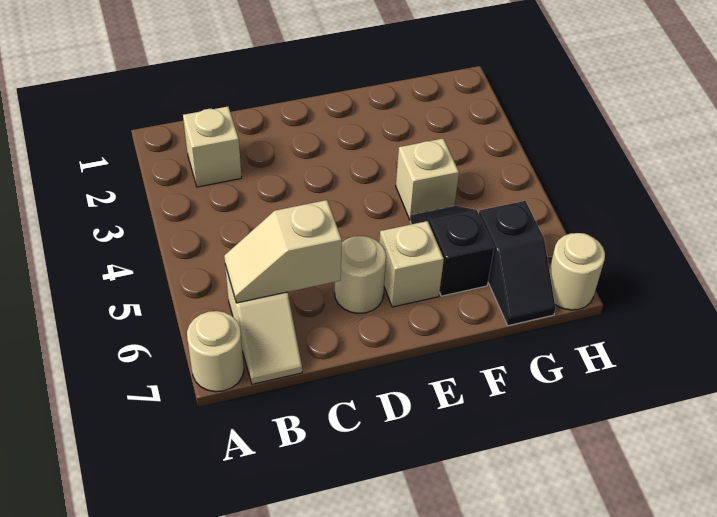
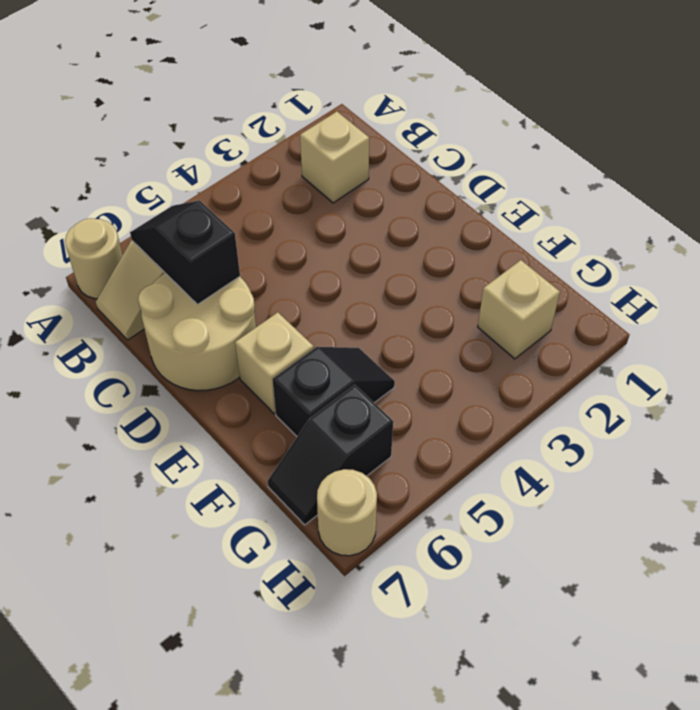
tan slope B6:C6 level 2 top C -> black slope B6:C6 level 2 top C
tan round brick D6 level 1 -> tan round brick C6:D7 level 1
tan brick F4 level 1 -> tan brick G2 level 1

